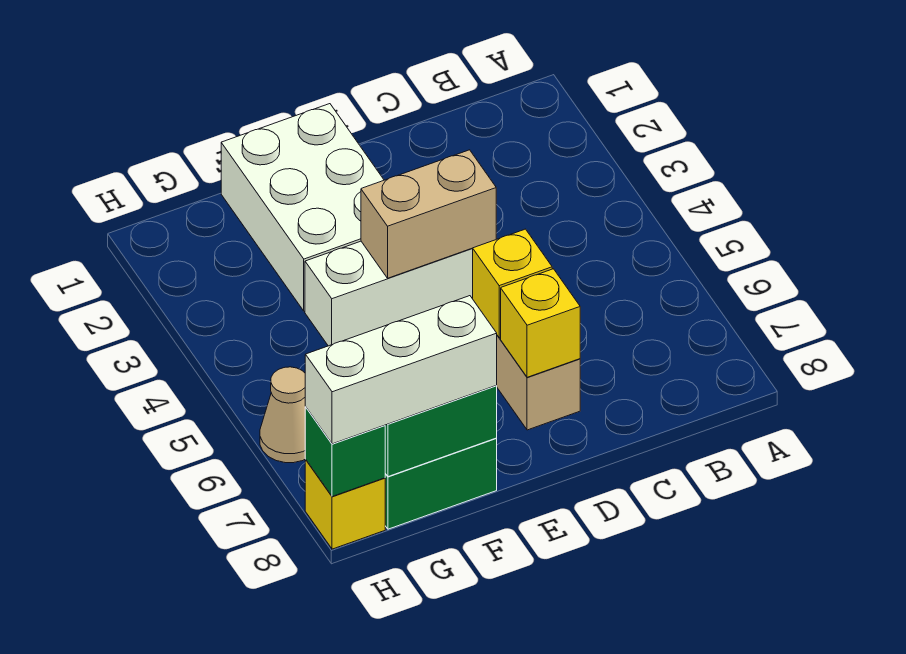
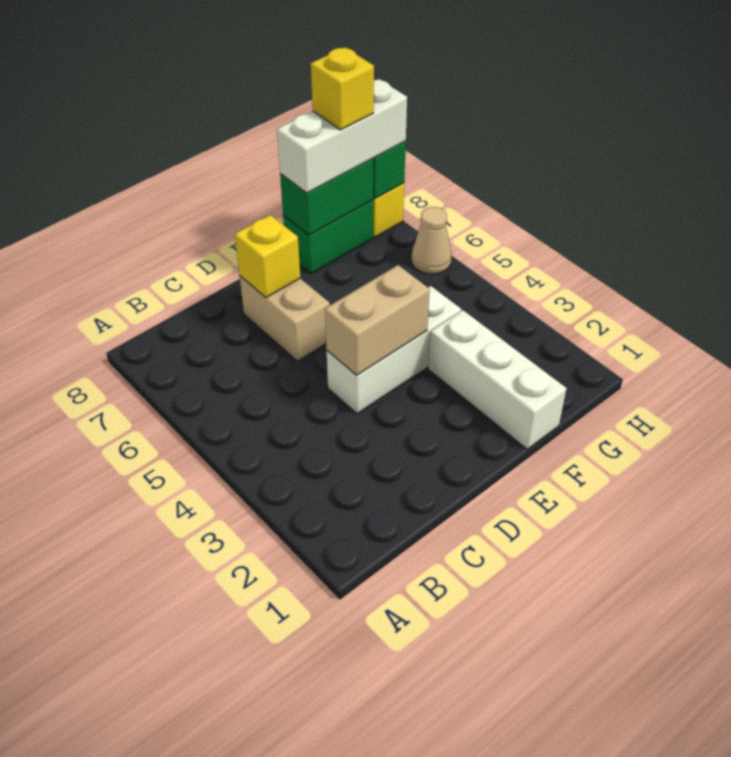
yellow brick D6 level 2 -> yellow brick G8 level 4
white brick E1:F3 level 1 -> white brick F1:F3 level 1

